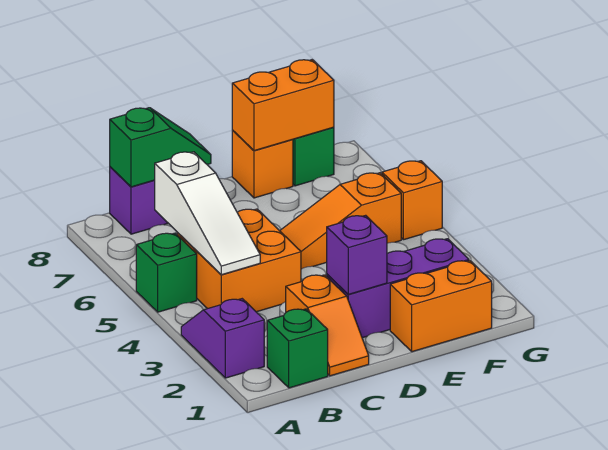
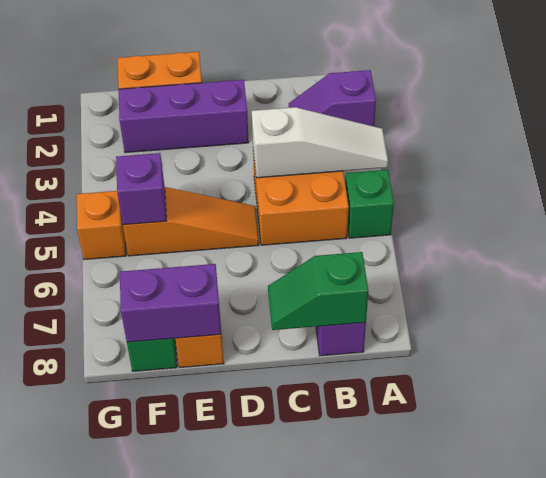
purple slope A2:A3 level 1 top 2 -> purple slope A2:B2 level 1 top A
green brick B1 level 1 -> none
white slope B4:B6 level 2 top 6 -> white slope A4:C4 level 2 top C
orange slope C1:C2 level 1 top 2 -> none
purple brick D2 level 2 -> purple brick F5 level 2
orange brick E8:F8 level 2 -> purple brick E8:F8 level 2

